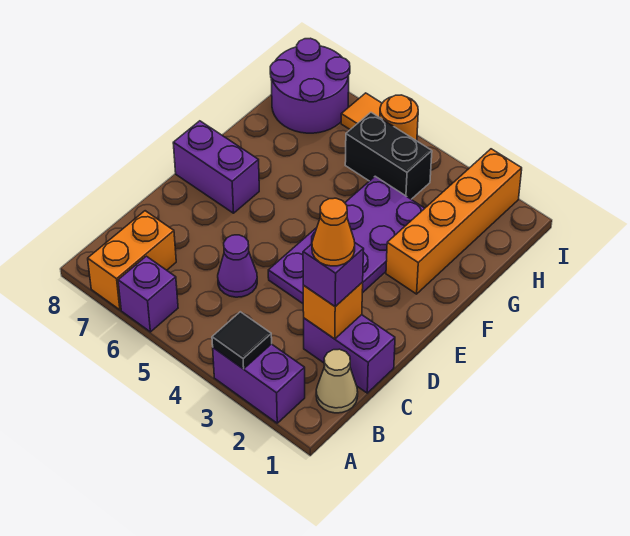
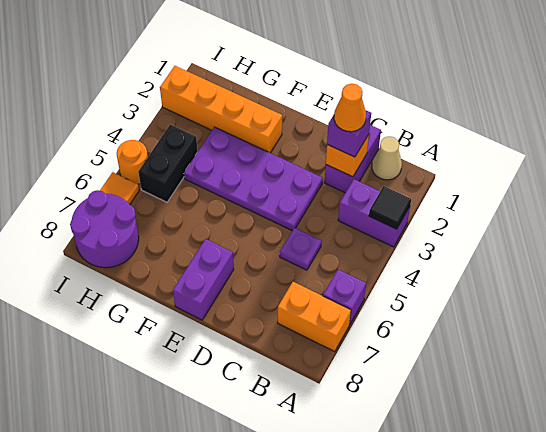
purple brick A2:A3 level 1 -> purple brick A3:B3 level 1
purple cone C5 level 1 -> purple plate C5 level 1

